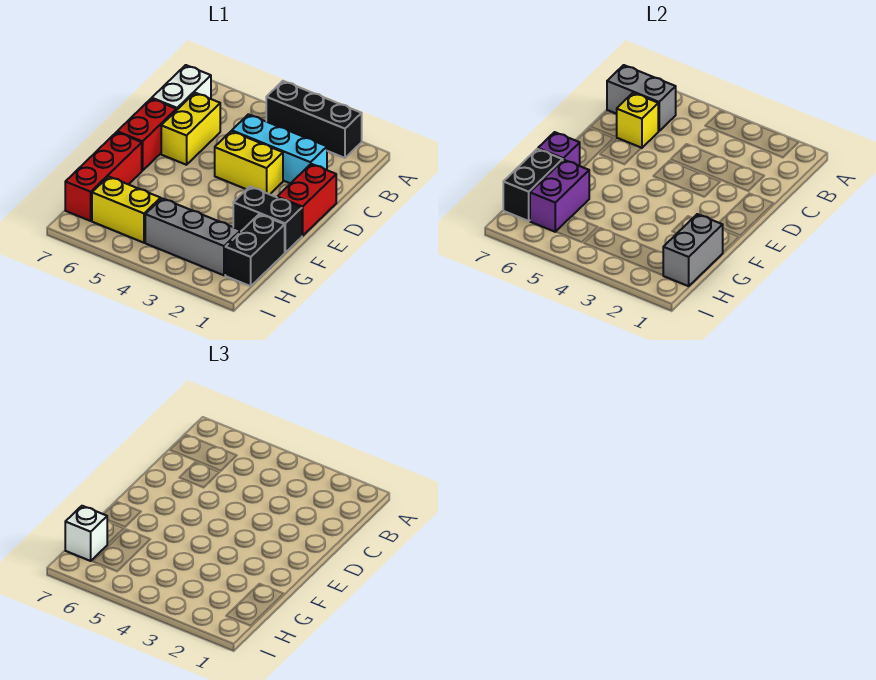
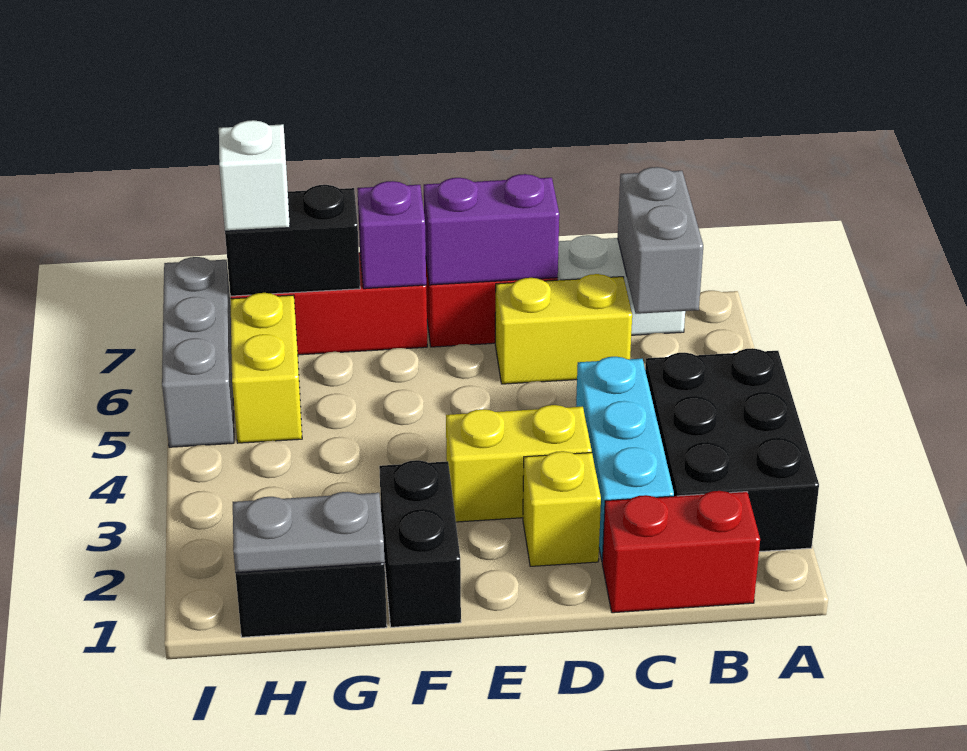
black brick A2:A4 level 1 -> black brick A2:B4 level 1
yellow brick C6 level 2 -> yellow brick D2 level 1
red brick D1:E1 level 1 -> red brick B1:C1 level 1
yellow brick D3:D4 level 1 -> yellow brick D3:E3 level 1
grey brick G1:H1 level 2 -> grey plate G1:H1 level 2
purple brick G6:H6 level 2 -> purple brick D7:E7 level 2
grey brick H2:H4 level 1 -> grey brick I5:I7 level 1

